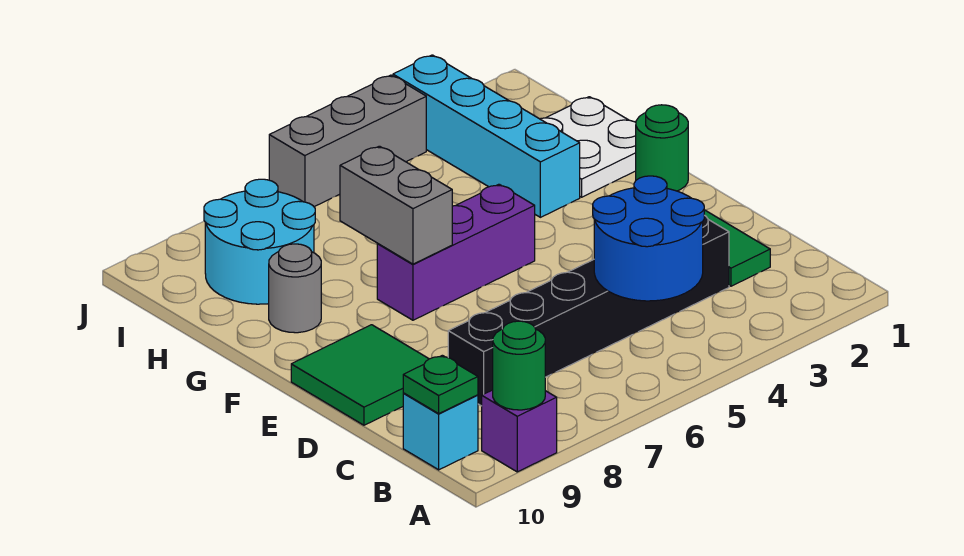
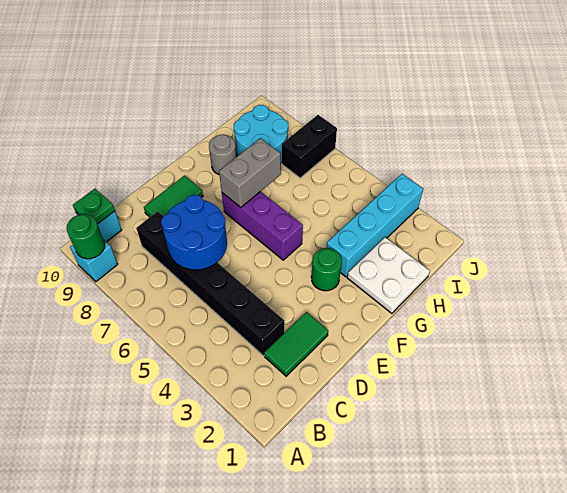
purple brick A9 level 1 -> cyan brick A9 level 1
blue round brick B4:C5 level 2 -> blue round brick C6:D7 level 2
green tile D9:E10 level 1 -> green tile D9:E9 level 1
green round brick F1 level 1 -> green round brick F3 level 1
none -> black brick I7:J7 level 1
grey brick J4:J6 level 1 -> none

